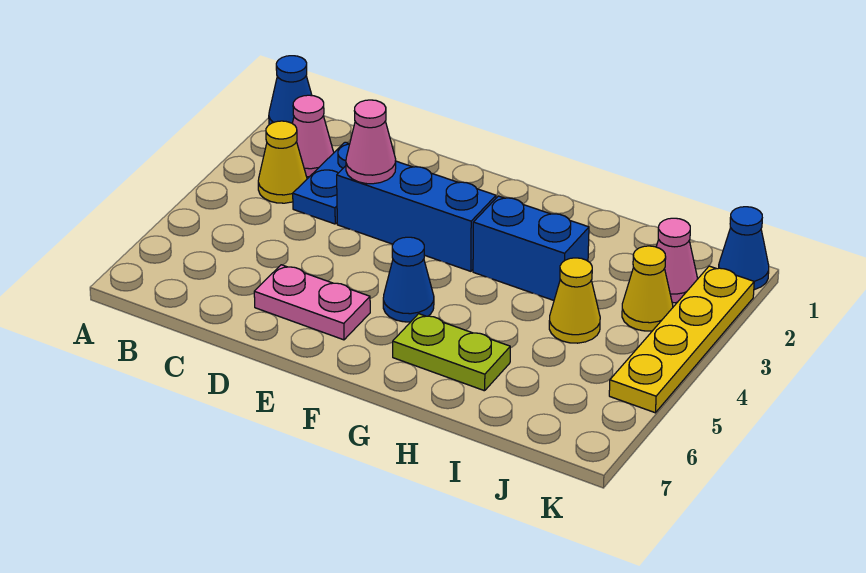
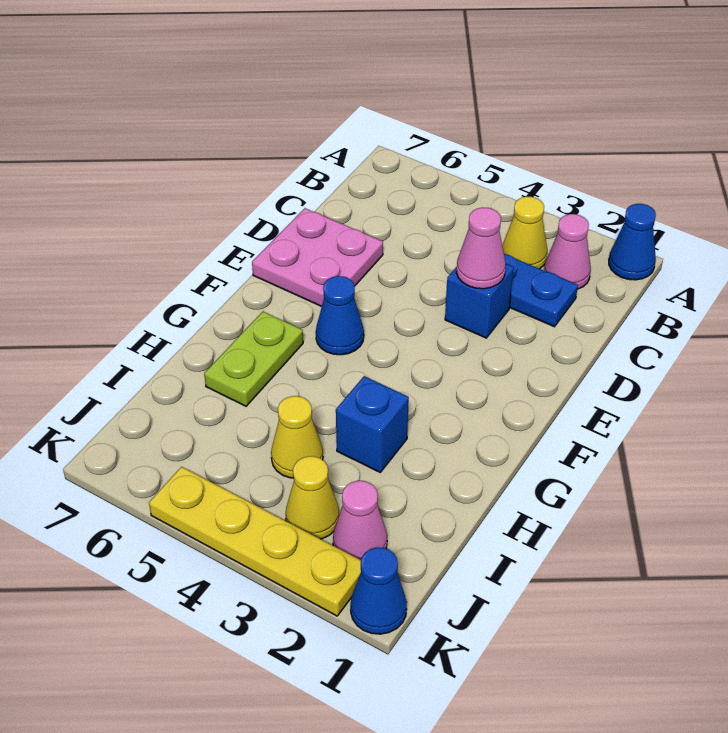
blue brick D3:F3 level 1 -> blue brick D3 level 1
pink plate D6:E6 level 1 -> pink plate D6:E7 level 1
blue brick G3:H3 level 1 -> blue brick H3 level 1

